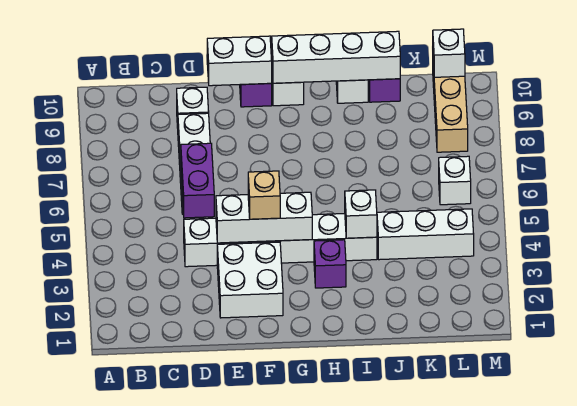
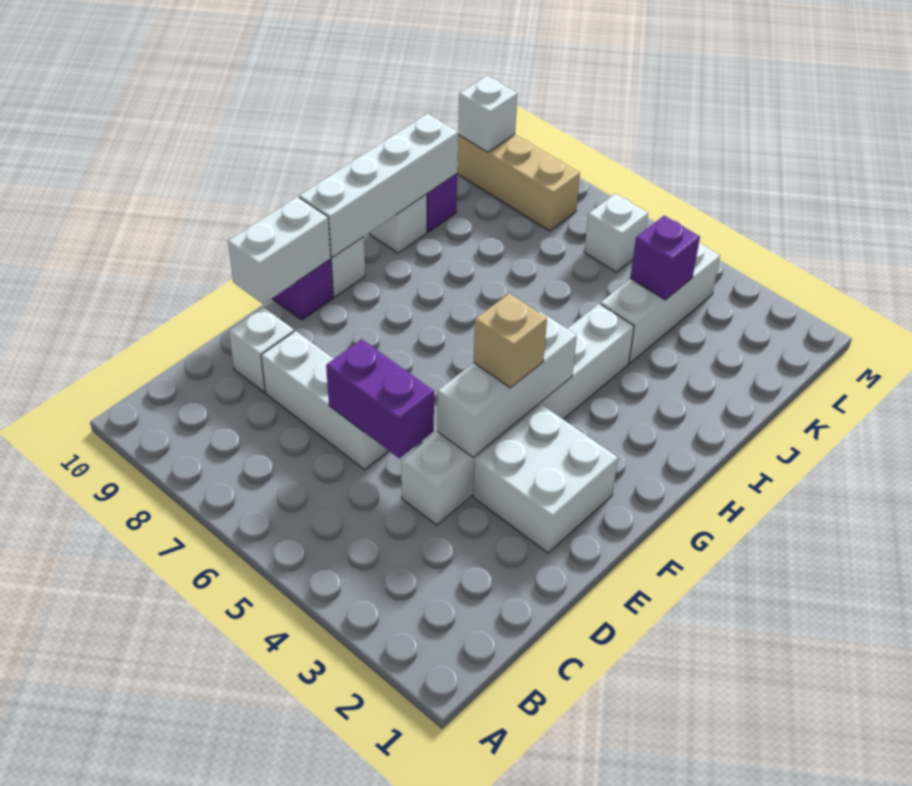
purple brick H3 level 1 -> purple brick K4 level 2
white brick I4 level 2 -> none

